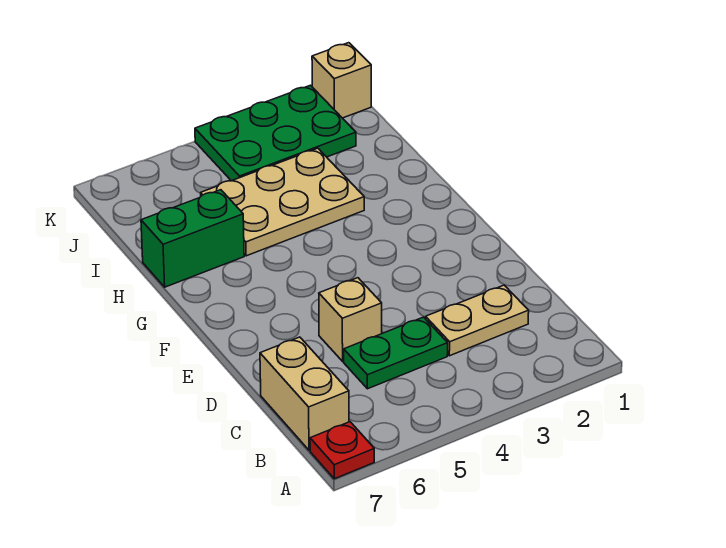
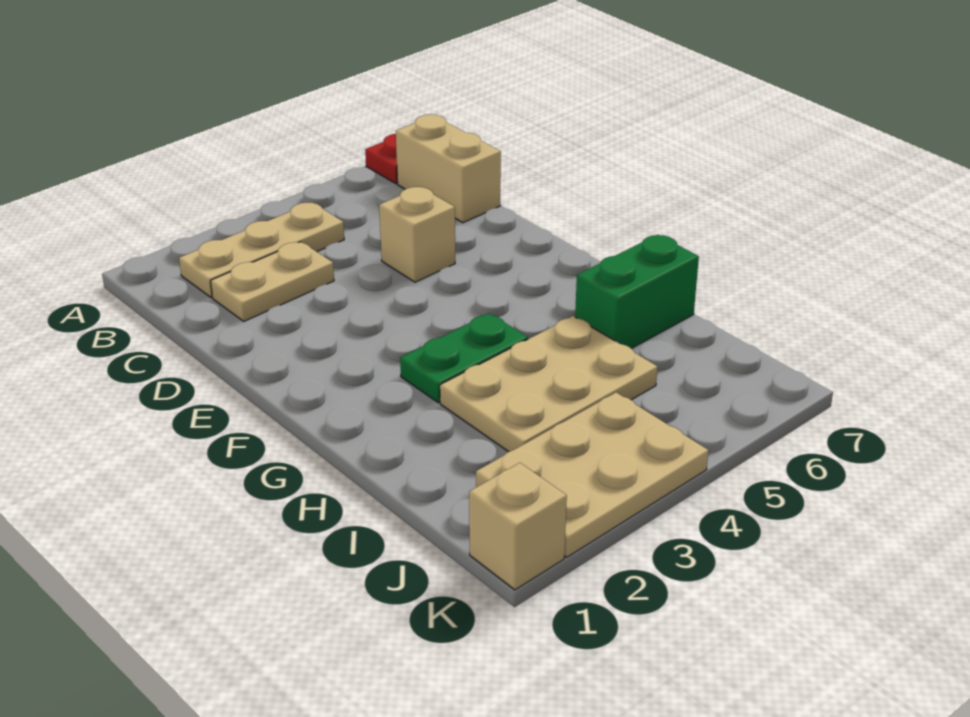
none -> tan plate B2:B4 level 1
green plate C4:C5 level 1 -> green plate G3:G4 level 1
green plate J2:K4 level 1 -> tan plate J2:K4 level 1

